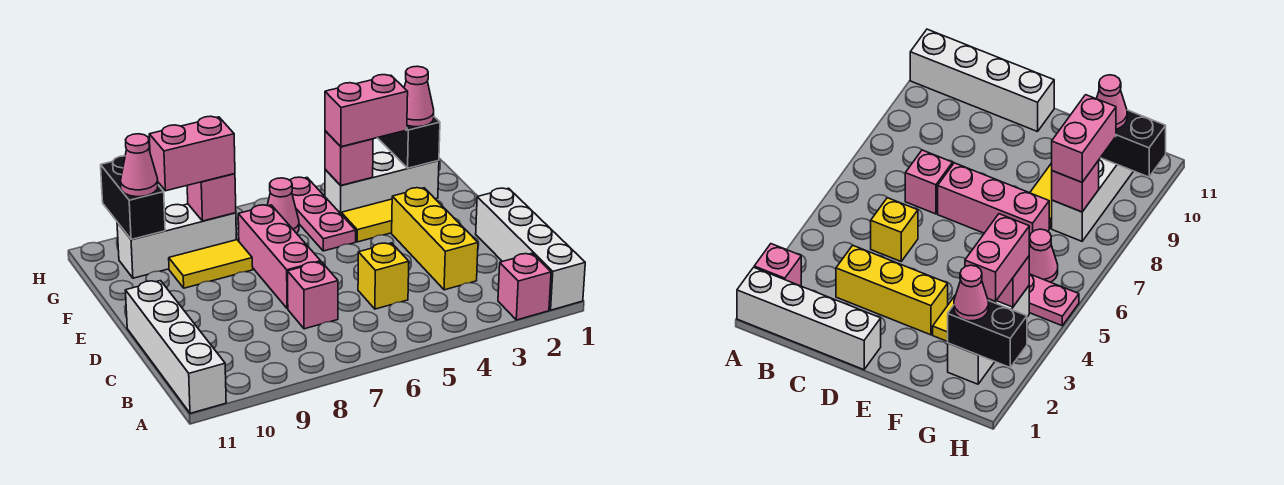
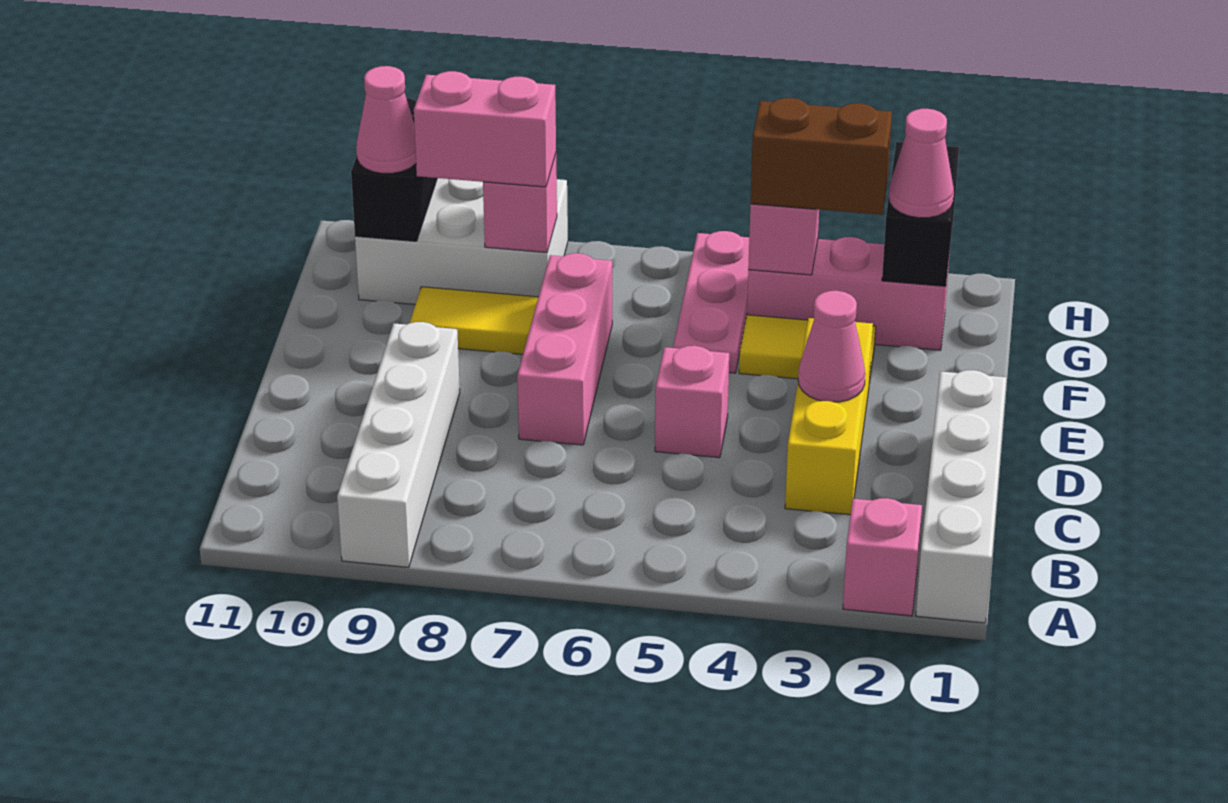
white brick A11:D11 level 1 -> white brick A9:D9 level 1
yellow brick C5 level 1 -> none
pink brick C7 level 1 -> pink brick D5 level 1
white brick G2:G4 level 1 -> pink brick G2:G4 level 1
pink brick G3:G4 level 3 -> brown brick G3:G4 level 3
pink cone G6 level 1 -> pink cone D3 level 2
white brick G8:G10 level 1 -> white brick G8:H10 level 1

